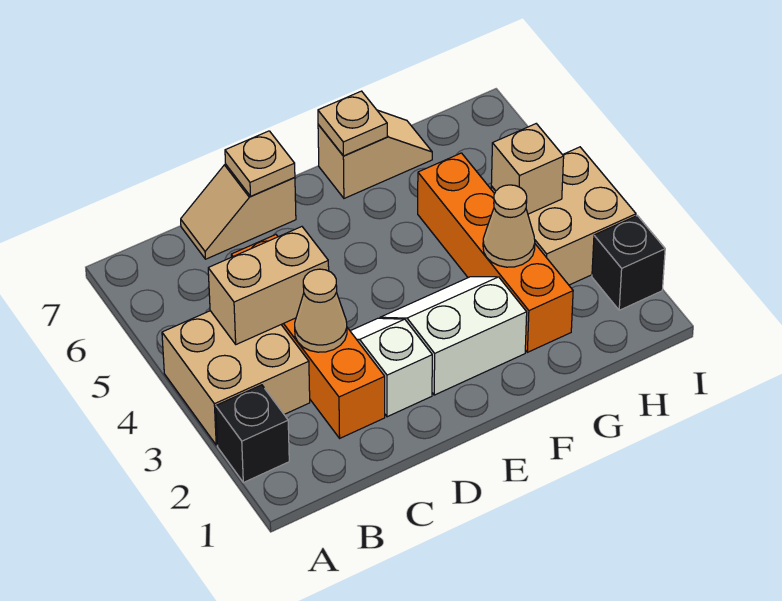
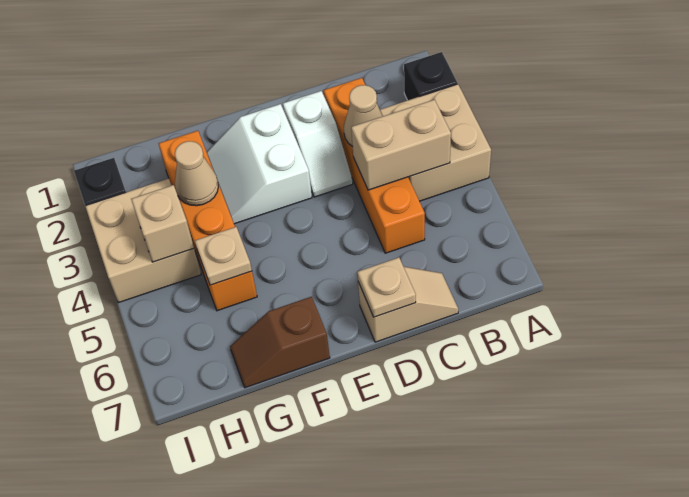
white slope E2:F3 level 1 top 2 -> white slope E2:F3 level 1 top E
tan slope F7:G7 level 1 top F -> brown slope F7:G7 level 1 top F
tan plate F7 level 2 -> tan plate G5 level 2

